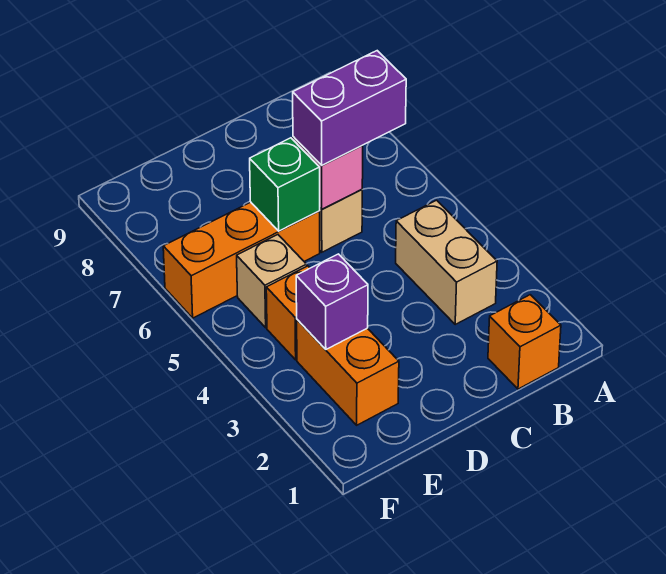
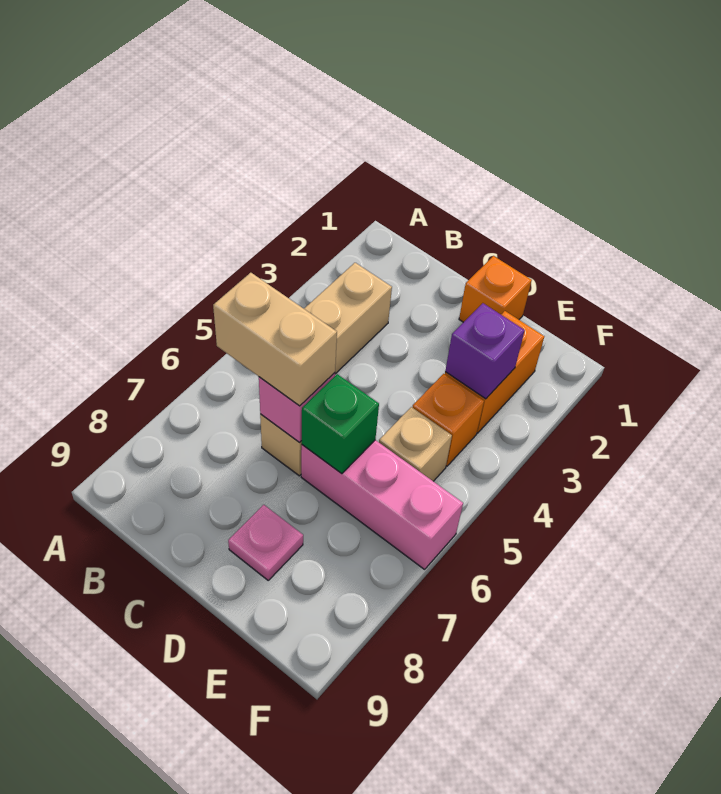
orange brick B1 level 1 -> orange brick D1 level 1
purple brick B6:C6 level 3 -> tan brick B6:C6 level 3
orange brick D6:F6 level 1 -> pink brick D6:F6 level 1
none -> pink plate D8 level 1

